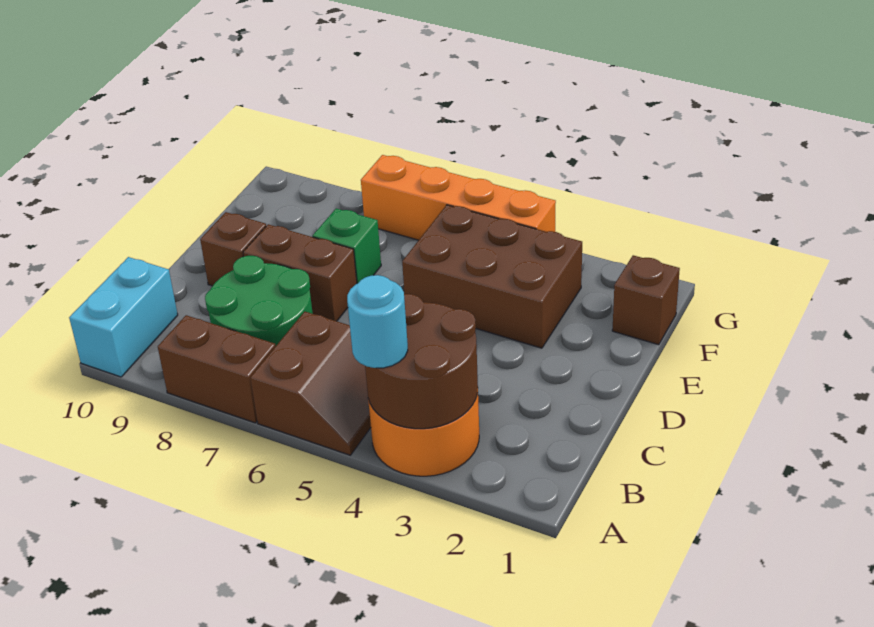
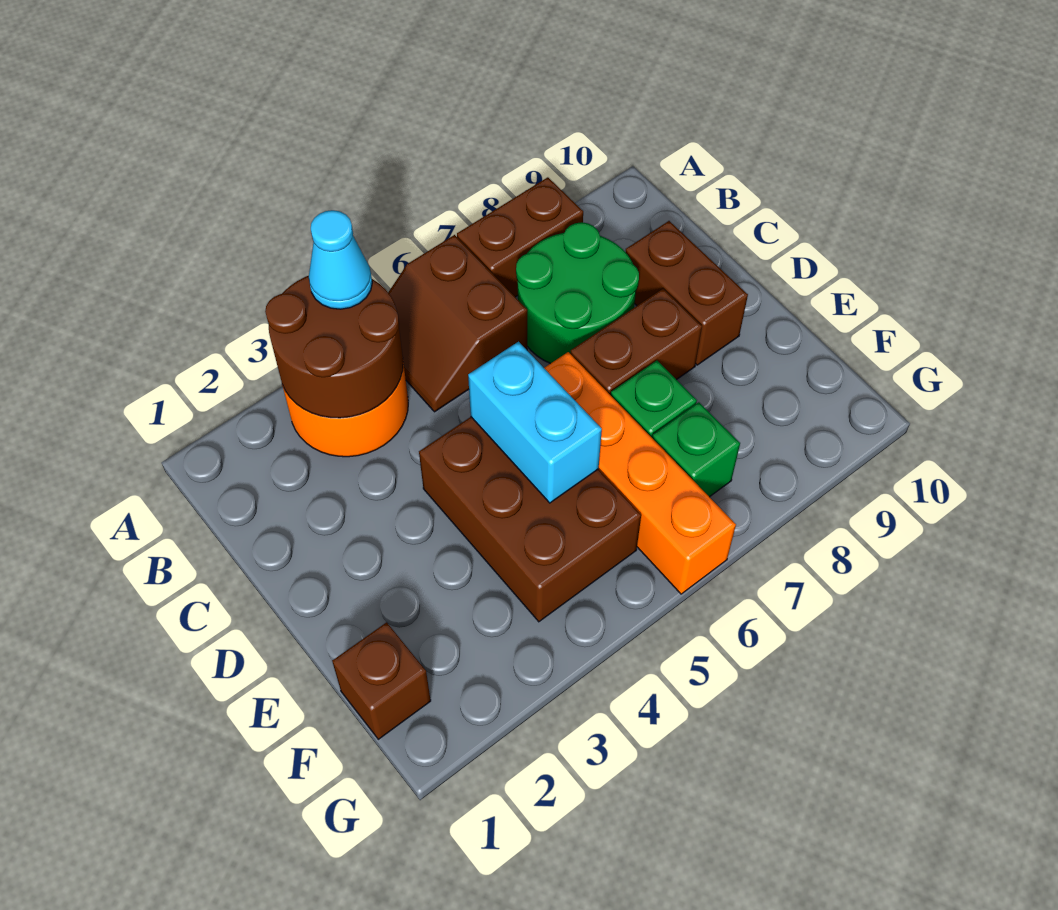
cyan round brick A4 level 3 -> cyan cone A4 level 3
cyan brick A10:B10 level 1 -> cyan brick D5:E5 level 2
brown brick D9 level 1 -> brown brick C9:D9 level 1
brown brick E3:F5 level 1 -> brown brick D4:F5 level 1
none -> green brick F7 level 1
orange brick G4:G7 level 1 -> orange brick D6:G6 level 1

